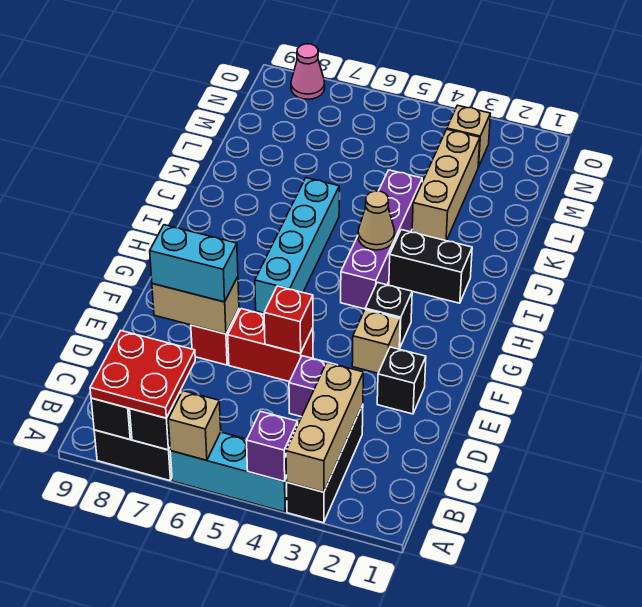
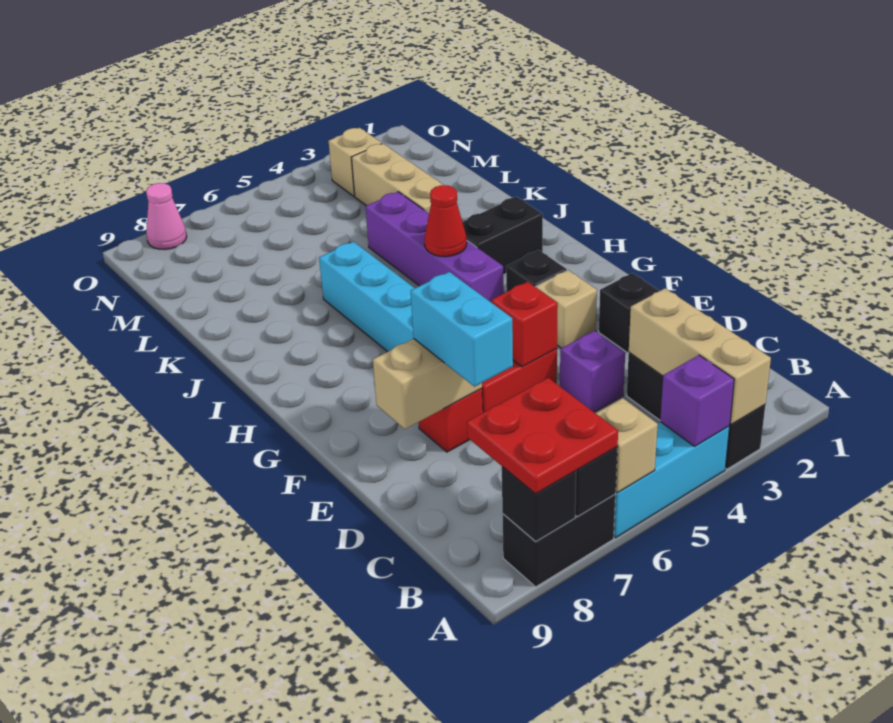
cyan brick E7:E8 level 3 -> cyan brick D7:E7 level 3
tan cone I4 level 2 -> red cone I4 level 2

